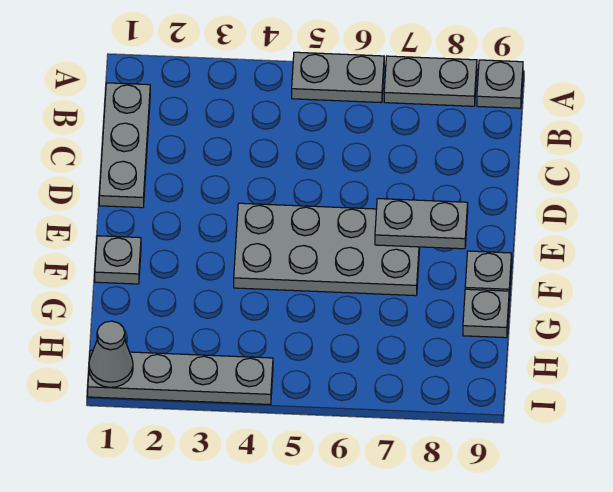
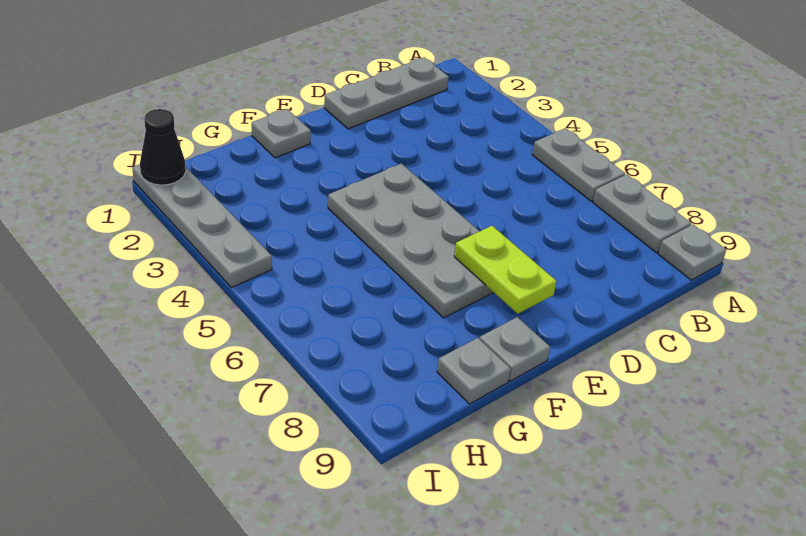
grey plate E7:E8 level 2 -> lime plate E7:E8 level 2
grey cone I1 level 2 -> black cone I1 level 2

